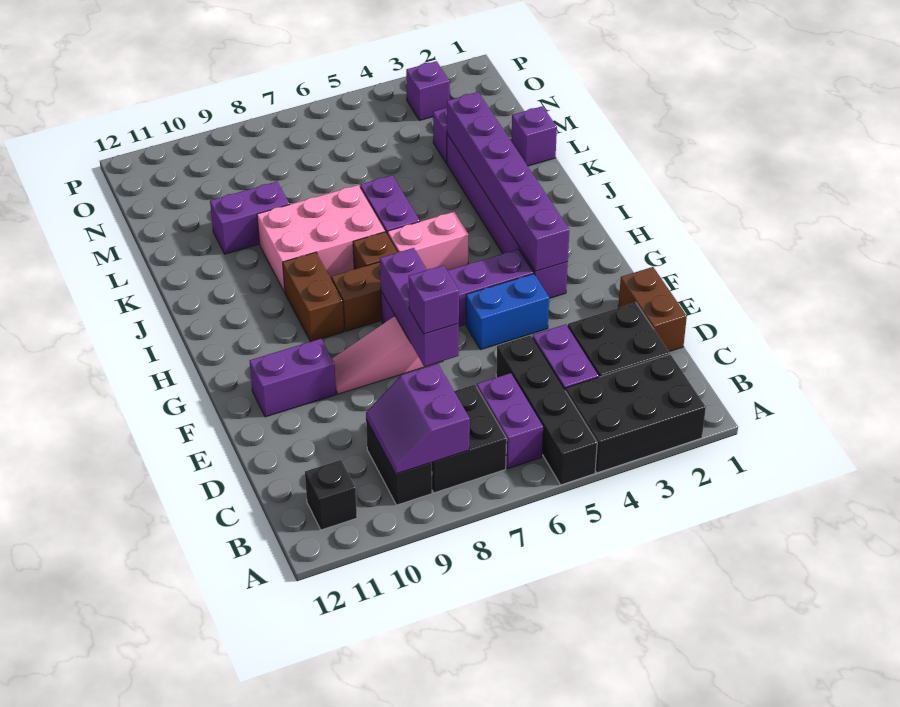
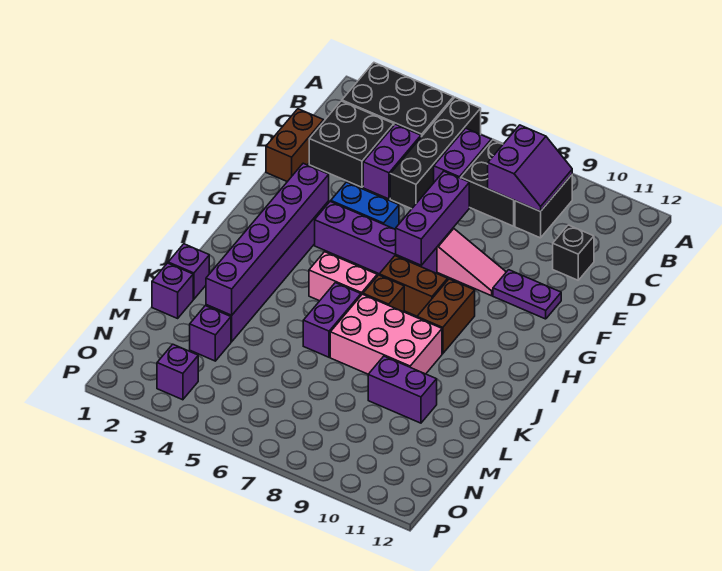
black brick B11 level 1 -> black brick D11 level 1
purple brick E7 level 3 -> purple brick K1 level 1
purple brick F10:F11 level 1 -> purple plate F10:F11 level 1

